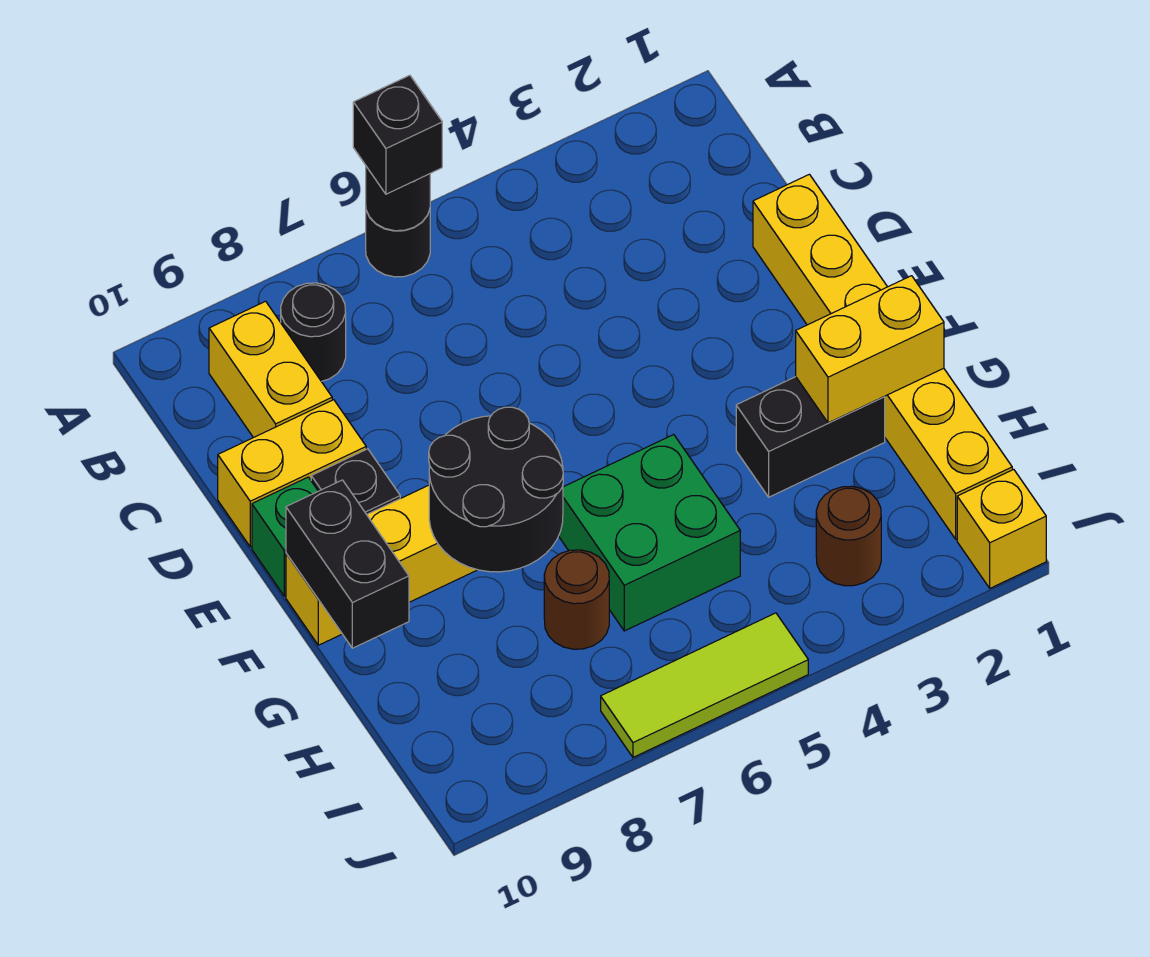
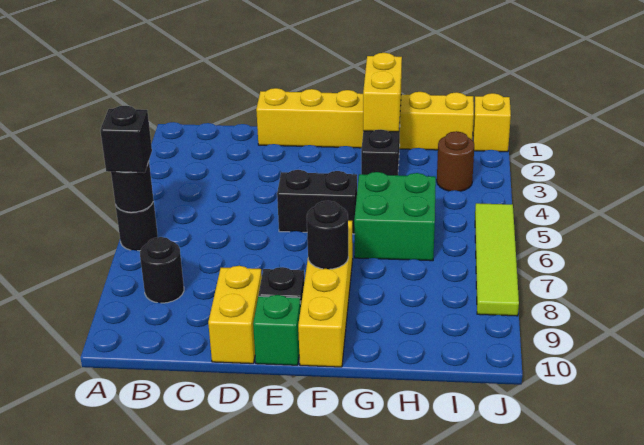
yellow brick B9:C9 level 1 -> none
black round brick F7:G8 level 2 -> black round brick F8 level 2
black brick F10:G10 level 2 -> black brick E5:F5 level 1
brown round brick H7 level 1 -> none
lime tile J5:J7 level 1 -> lime tile J5:J8 level 1

